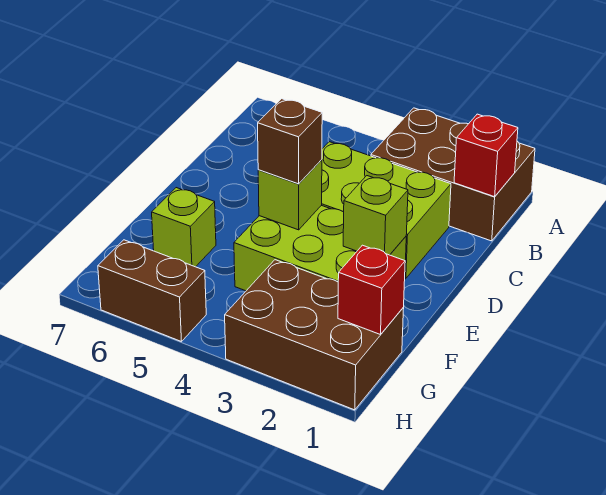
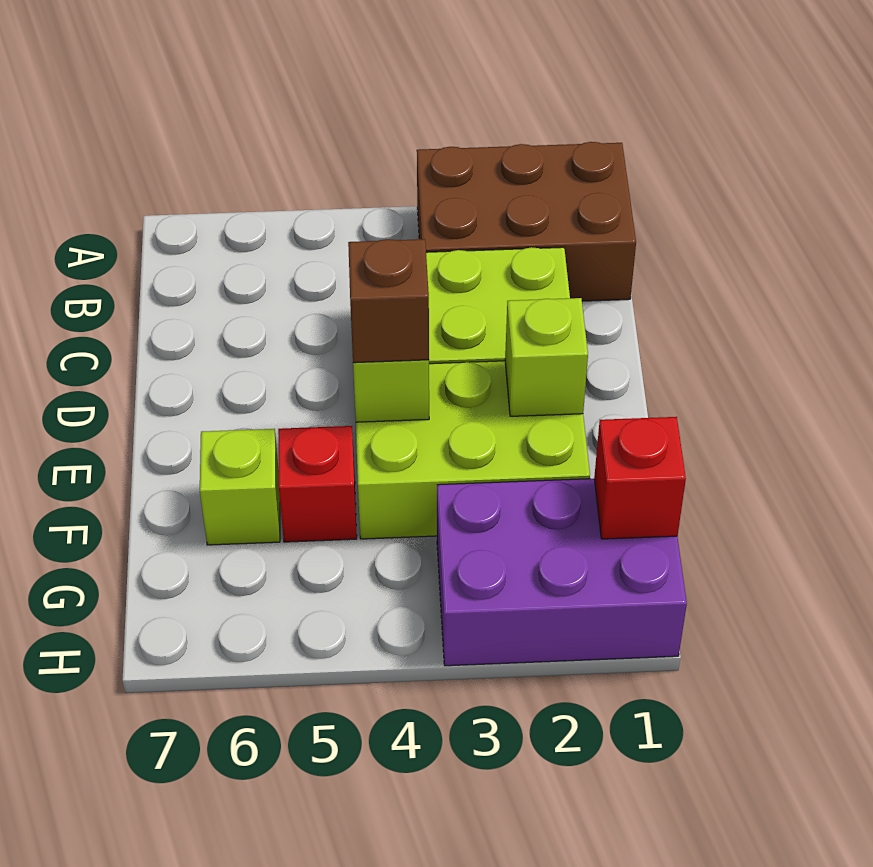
red brick B1 level 2 -> red brick F5 level 1
brown brick G1:H3 level 1 -> purple brick G1:H3 level 1
brown brick H5:H6 level 1 -> none

